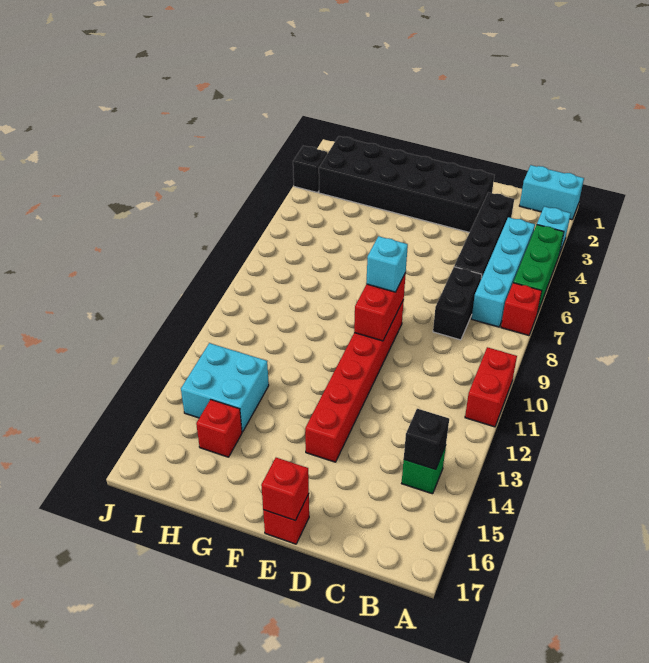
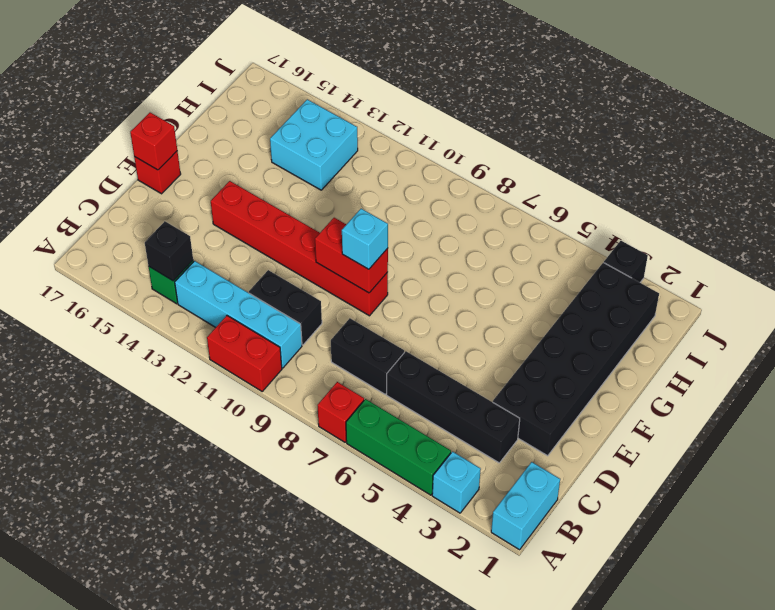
cyan brick B4:B7 level 1 -> cyan brick B10:B13 level 1
none -> black brick C10:C11 level 1
red brick H15 level 1 -> none

